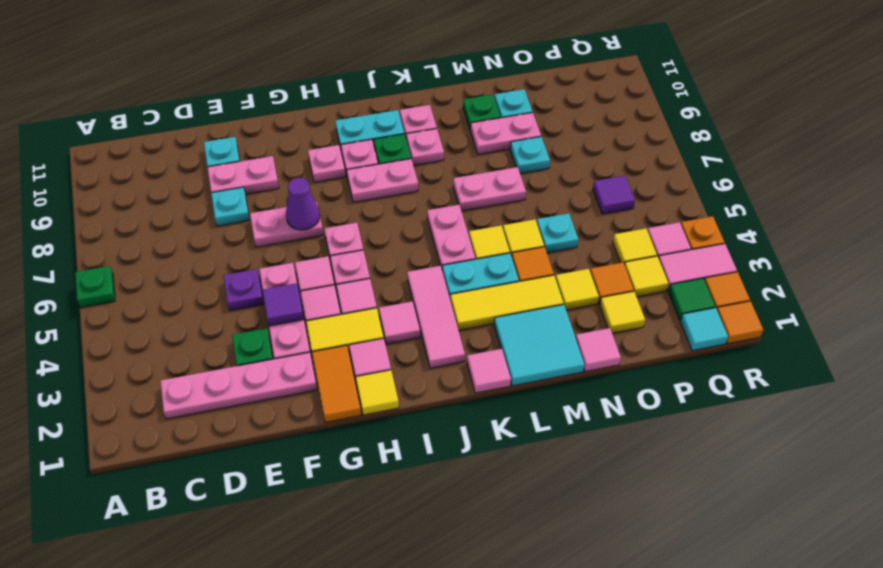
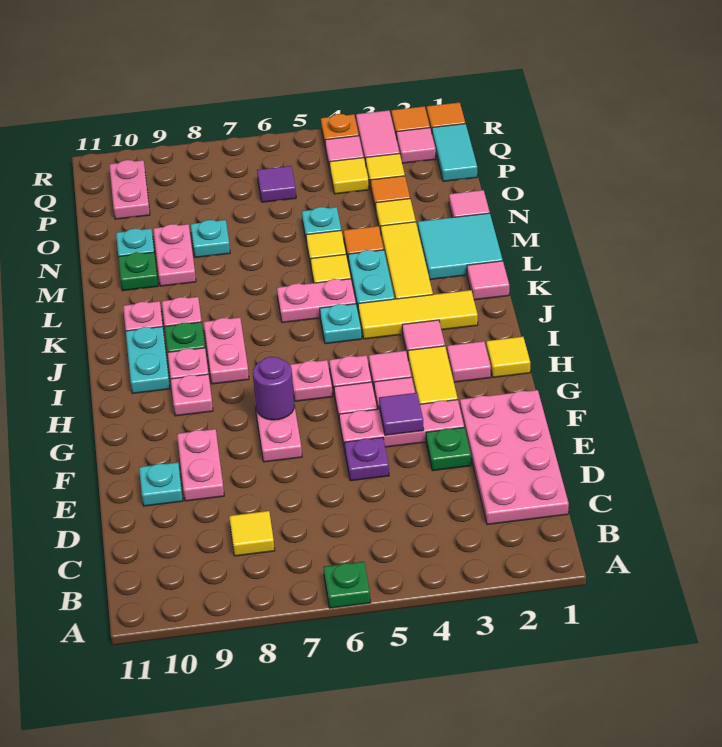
pink plate C2:F2 level 1 -> pink plate C1:F2 level 1
cyan plate E8 level 1 -> cyan plate J5 level 1
orange tile G1:G2 level 1 -> none
purple cone G7 level 2 -> purple round brick G7 level 2
pink tile J2:J4 level 1 -> yellow tile J2:J4 level 1
pink plate L7:M7 level 1 -> pink plate P10:Q10 level 1
yellow tile O2 level 1 -> yellow tile C8 level 1
cyan tile Q1 level 1 -> cyan tile P1:Q1 level 1
green tile Q2 level 1 -> pink tile Q2 level 1

